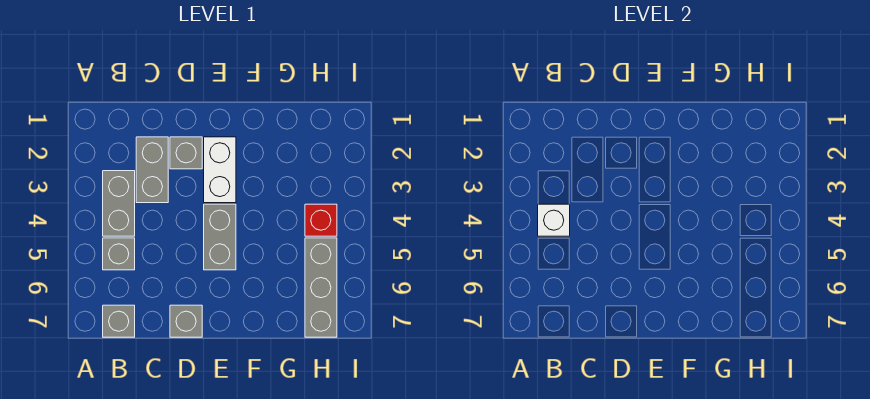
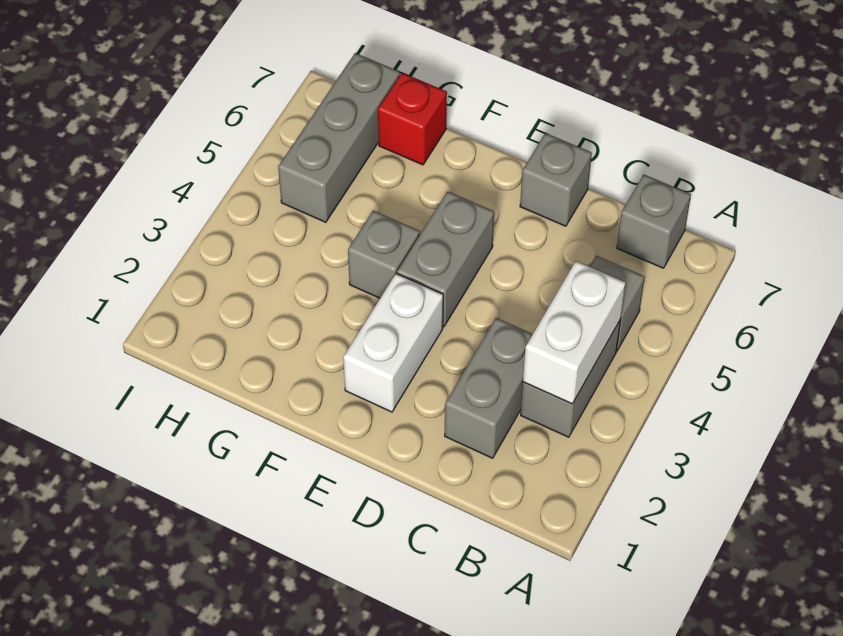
white brick B4 level 2 -> white brick B3:B4 level 2
grey brick D2 level 1 -> grey brick F4 level 1
red brick H4 level 1 -> red brick G7 level 1

